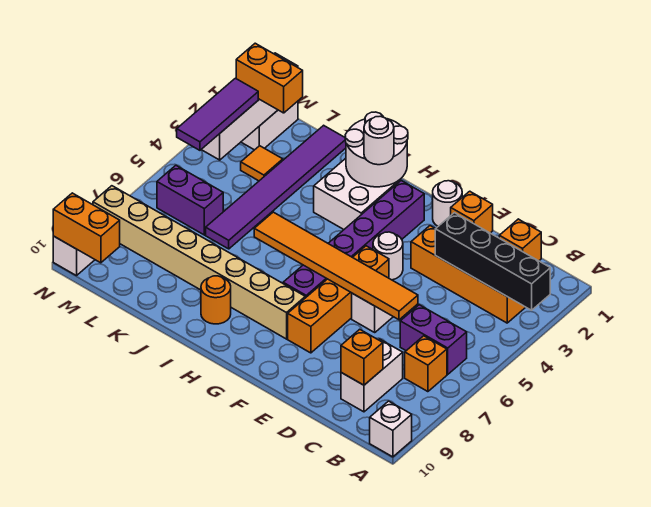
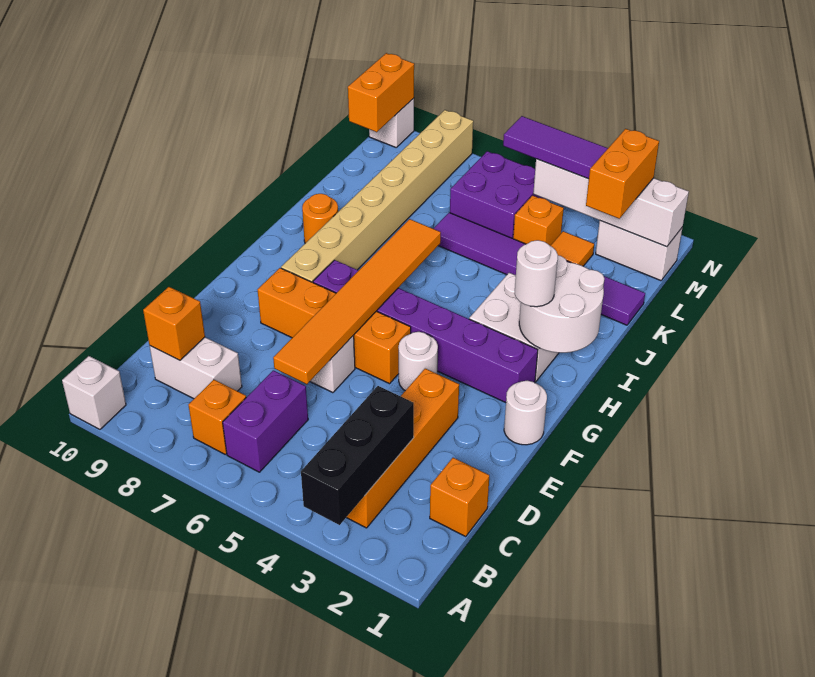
black brick A3:D3 level 2 -> black brick A3:C3 level 2
orange brick E1 level 1 -> orange brick L4 level 1
purple brick L6:M6 level 1 -> purple brick L5:M6 level 1

